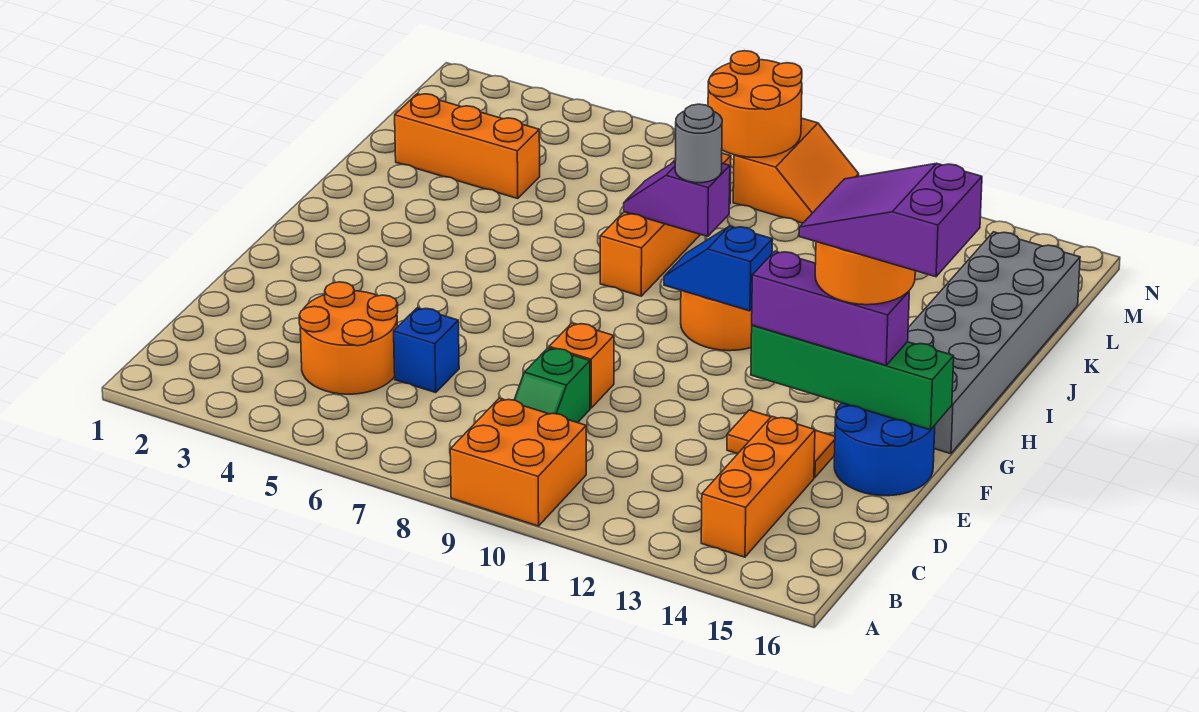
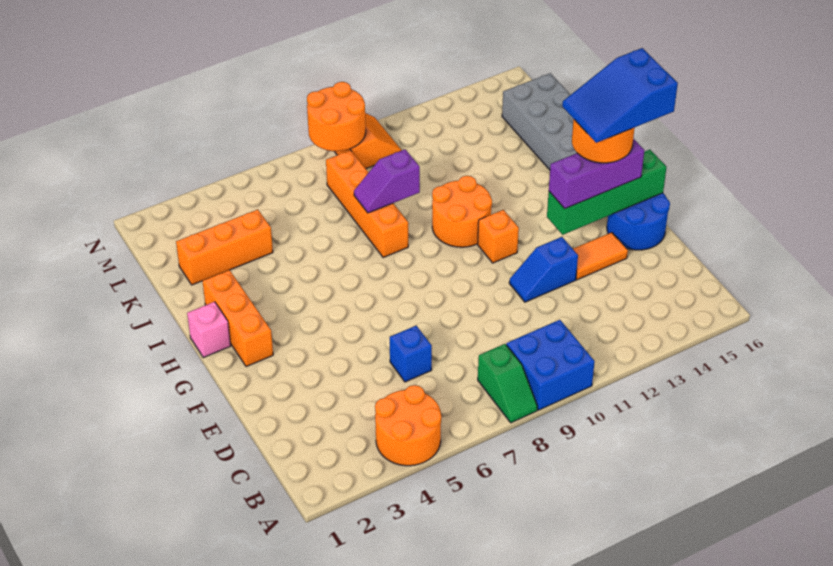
orange brick A9:B10 level 1 -> blue brick A9:B10 level 1
orange brick B14:D14 level 1 -> orange brick G2:I2 level 1
orange round brick C4:D5 level 1 -> orange round brick A4:B5 level 1
green slope C9:D9 level 1 top D -> green slope A8:B8 level 1 top B
orange brick E9 level 1 -> orange brick G11 level 1
purple slope F14:G16 level 5 top 16 -> blue slope F14:G16 level 5 top 16
none -> pink brick H1 level 1
blue slope H10:H11 level 2 top 11 -> blue slope E11:E12 level 1 top 12
grey round brick J9 level 3 -> none

